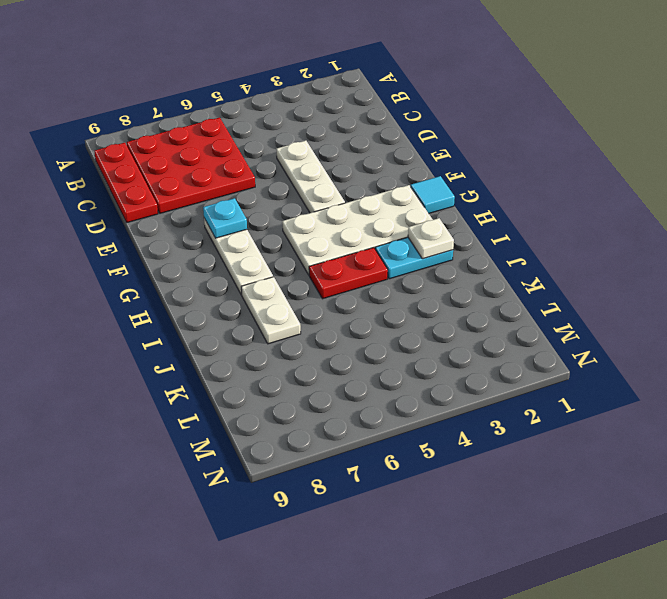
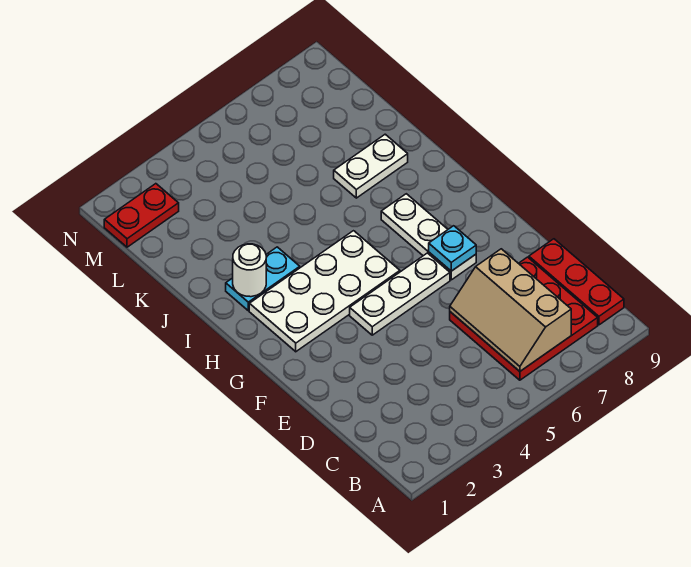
none -> tan slope B6:D7 level 2 top 7
white plate D4:F4 level 1 -> white plate F4:F6 level 1
cyan tile G1 level 1 -> none
white plate I2 level 2 -> white round brick I2 level 2
red plate I4:I5 level 1 -> red plate M1:M2 level 1
white plate I7:J7 level 1 -> white plate J7:J8 level 1

